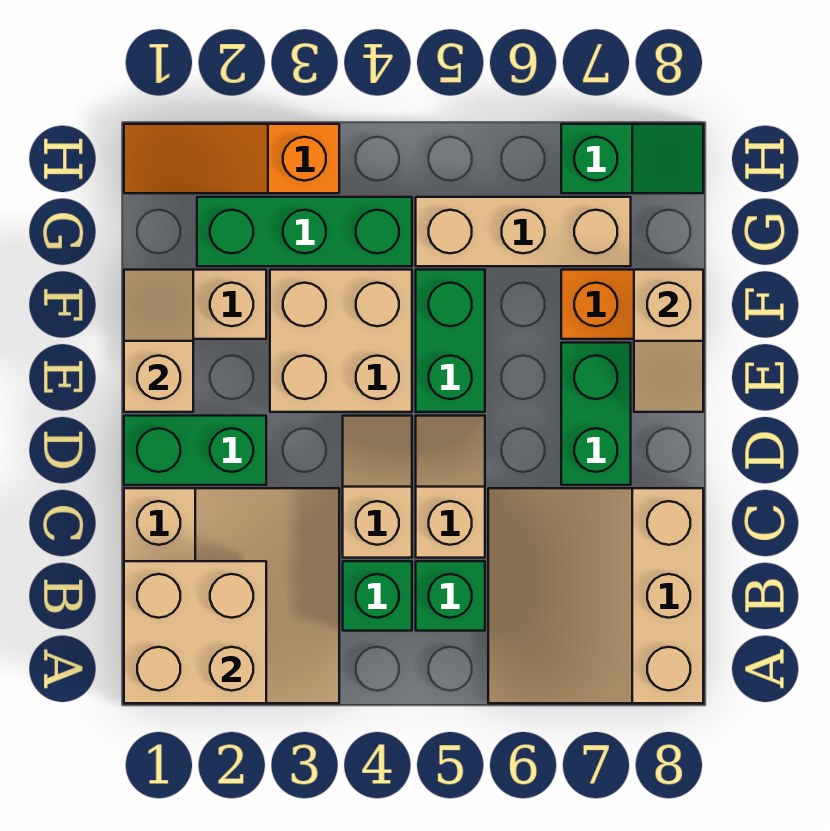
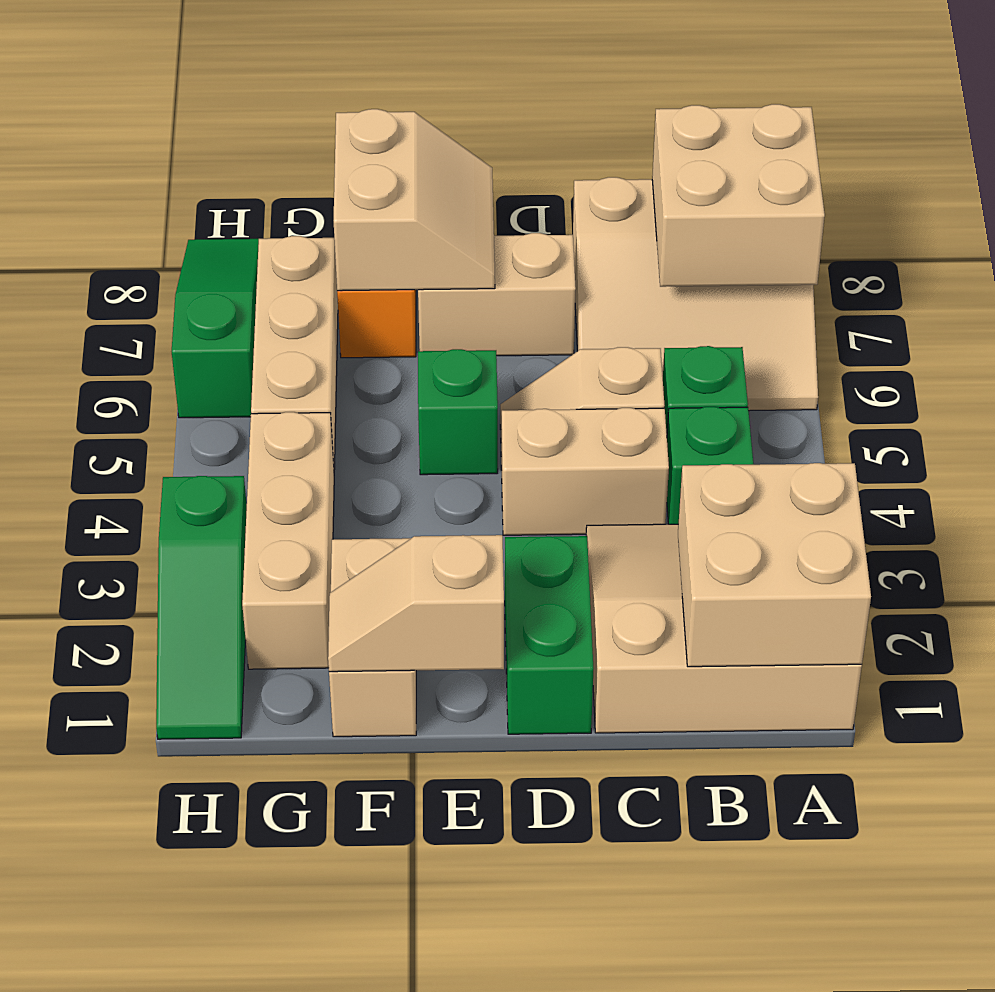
tan slope C4:D4 level 1 top C -> tan brick C4:D4 level 1
green brick D7:E7 level 1 -> tan brick D7:E7 level 1
tan brick E3:F4 level 1 -> tan brick A7:B8 level 2
green brick E5:F5 level 1 -> green brick E5 level 1
tan slope E8:F8 level 2 top F -> tan slope E7:F8 level 2 top F
green brick G2:G4 level 1 -> tan brick G2:G4 level 1
orange slope H1:H3 level 1 top 3 -> green slope H1:H3 level 1 top 3
green slope H7:H8 level 1 top 7 -> green slope H6:H8 level 1 top 6

